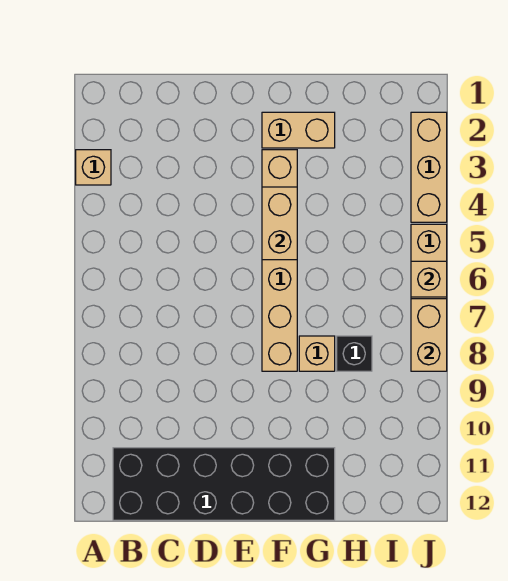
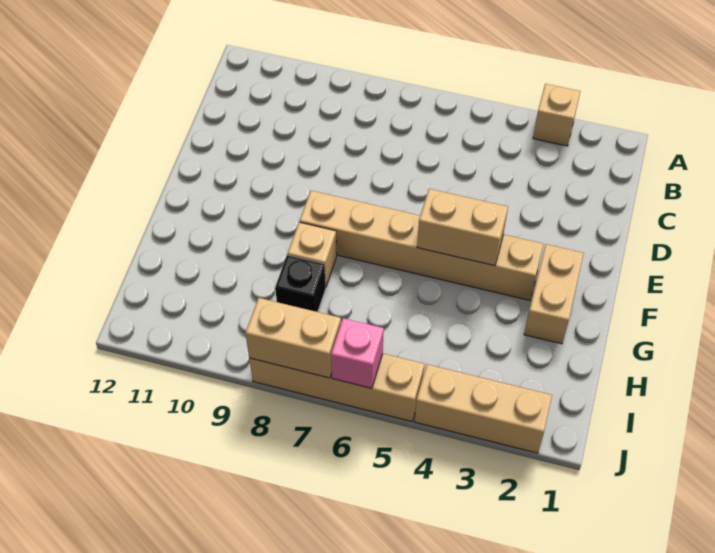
black brick B11:G12 level 1 -> none
tan brick J6 level 2 -> pink brick J6 level 2

